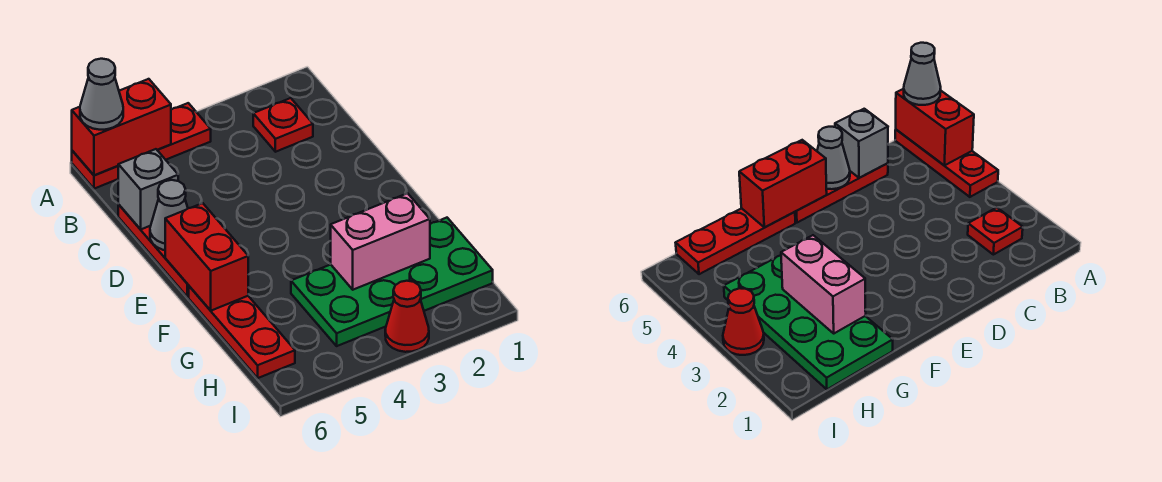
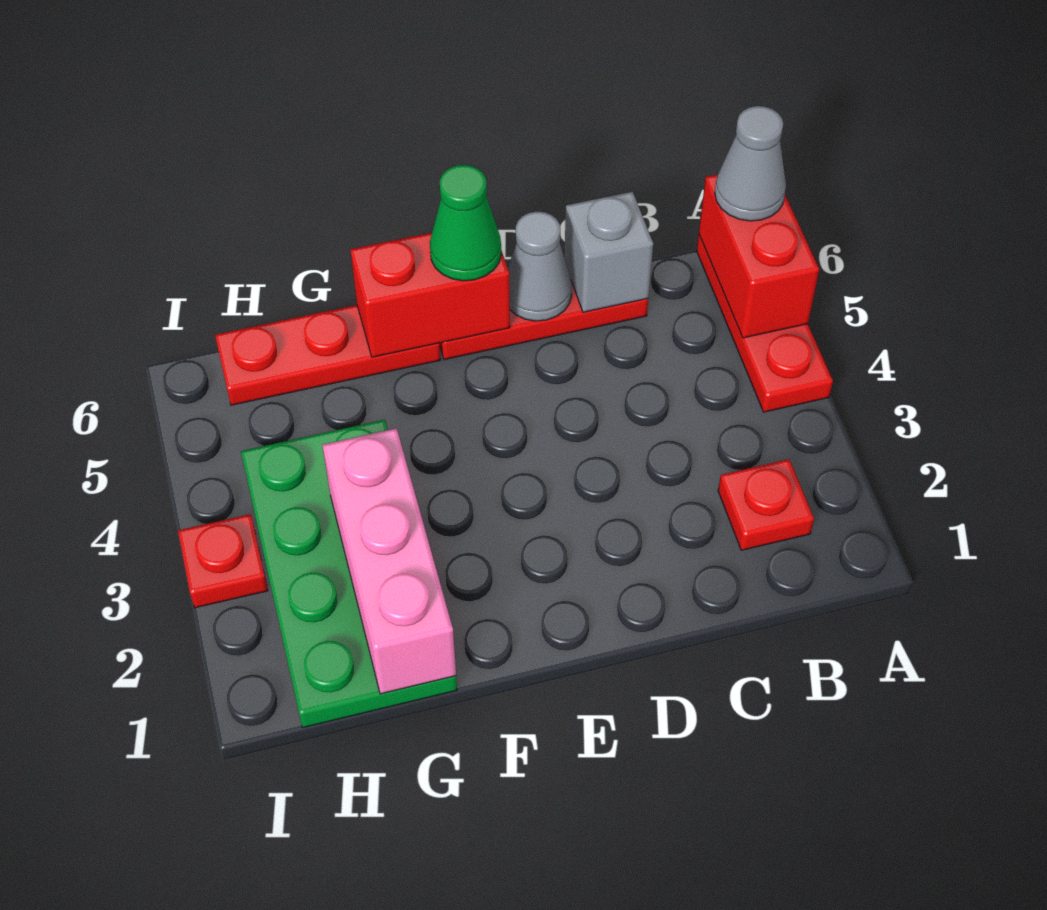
none -> green cone E6 level 3
pink brick G2:G3 level 2 -> pink brick G1:G3 level 2
red cone I3 level 1 -> red plate I3 level 1

